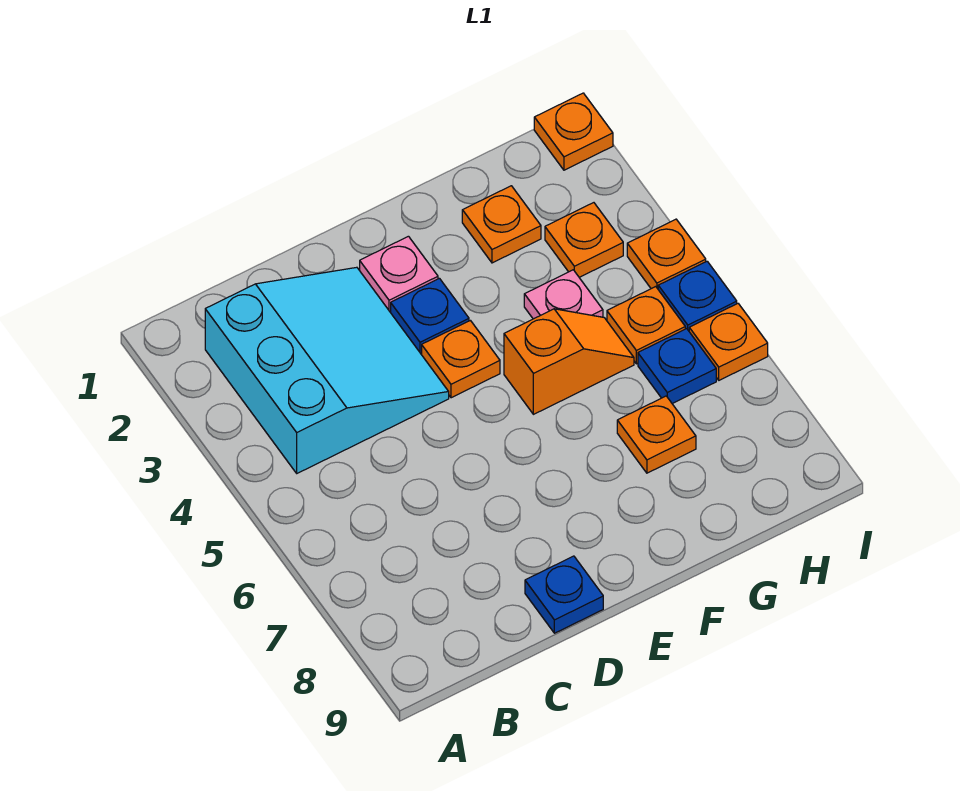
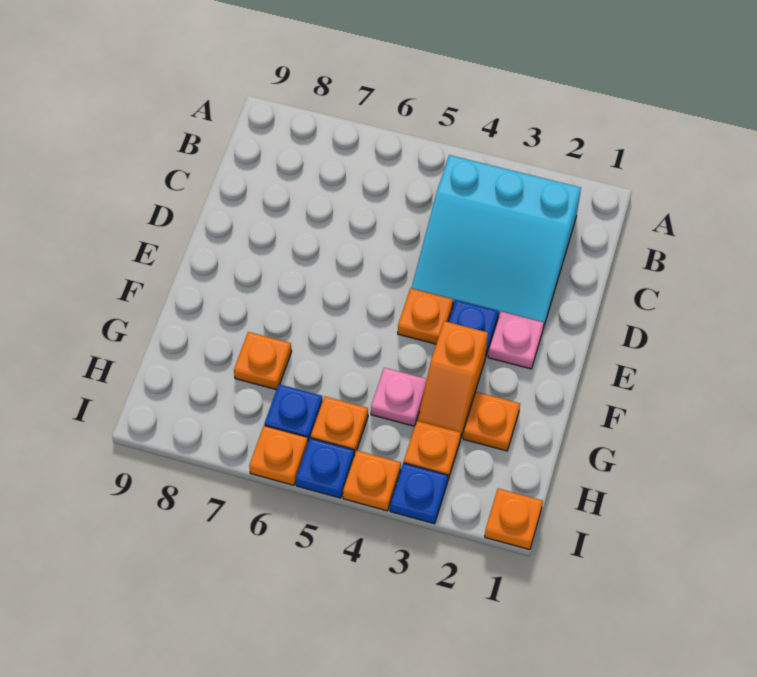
blue plate D9 level 1 -> blue plate I3 level 1
orange slope F5:G5 level 1 top F -> orange slope F3:G3 level 1 top F

